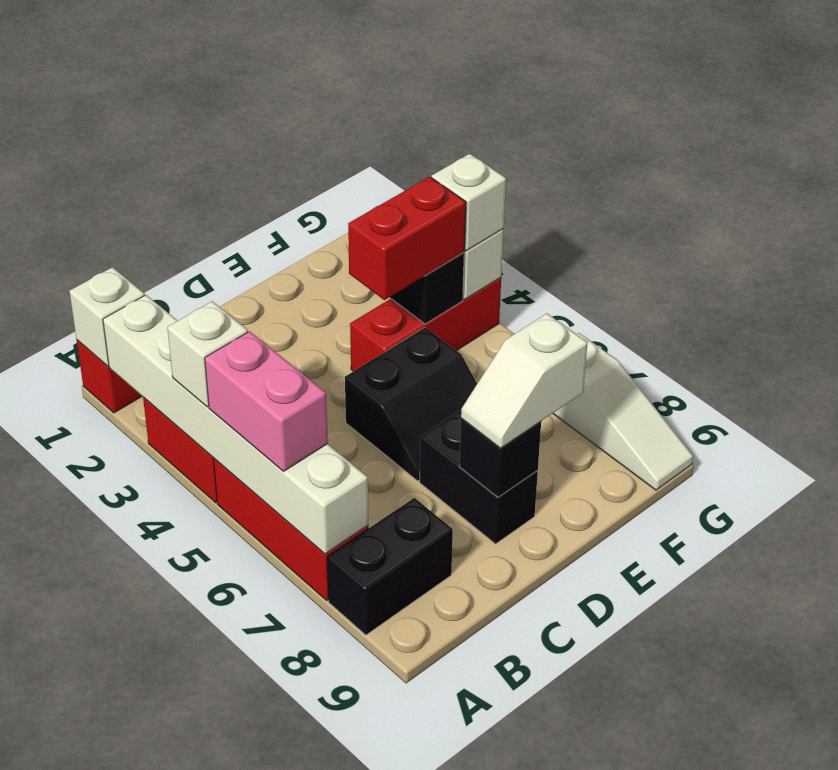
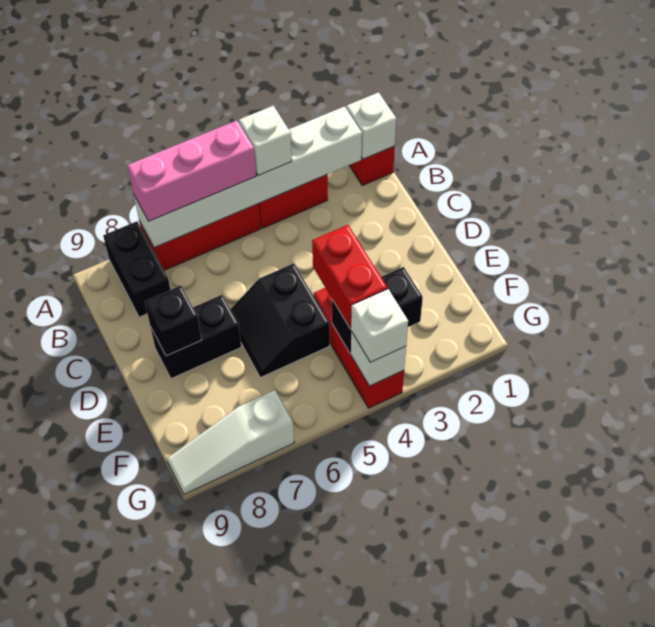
pink brick A5:A6 level 3 -> pink brick A5:A7 level 3
white slope D8:E8 level 3 top E -> none

